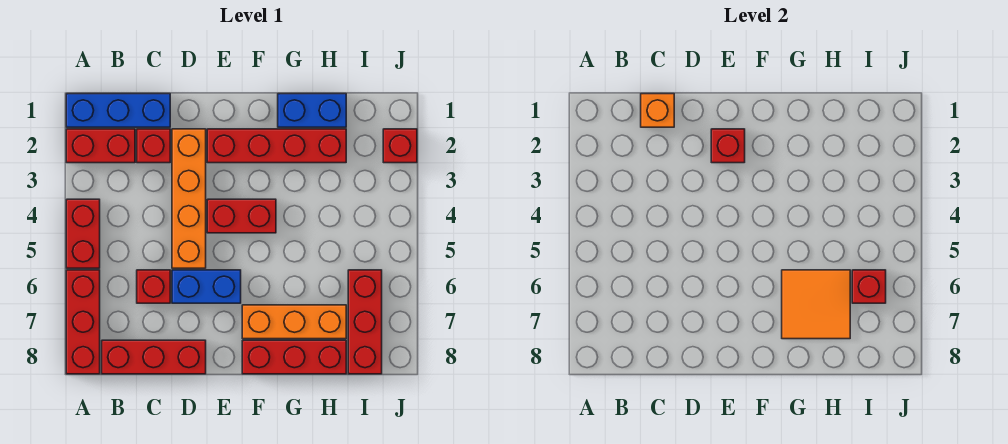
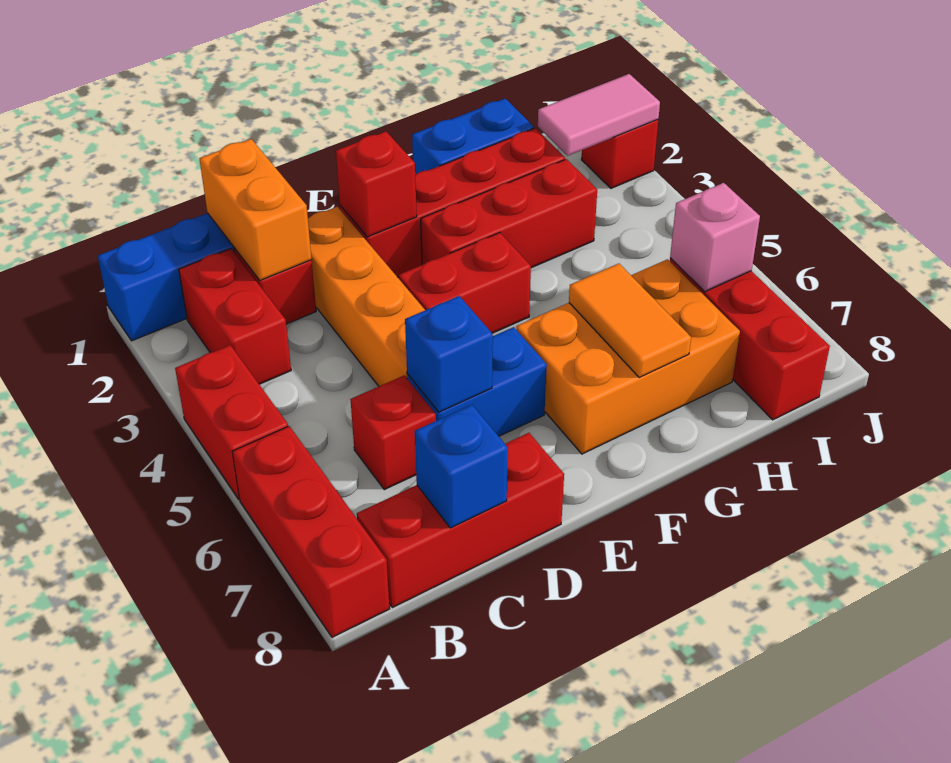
red brick A2:B2 level 1 -> red brick B2:B3 level 1
orange brick C1 level 2 -> orange brick C1:C2 level 2
none -> blue brick C8 level 2
none -> blue brick D6 level 2
orange brick F7:H7 level 1 -> orange brick F6:H7 level 1
red brick F8:H8 level 1 -> red brick F3:H3 level 1
orange tile G6:H7 level 2 -> orange tile G6:G7 level 2
none -> pink tile I2:J2 level 2
red brick I6 level 2 -> pink brick I6 level 2

